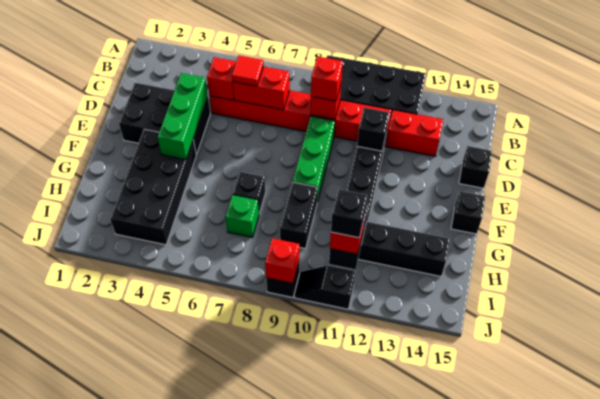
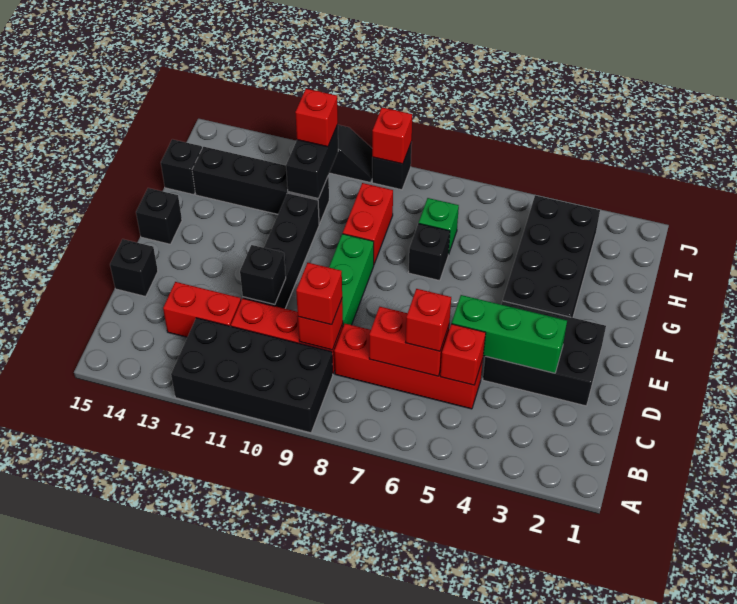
red tile C6 level 3 -> red brick C6 level 3
green brick D4:F4 level 2 -> green brick D3:D5 level 2
black brick G9:H9 level 1 -> red brick G9:H9 level 1
black brick I11 level 4 -> black brick H15 level 1

